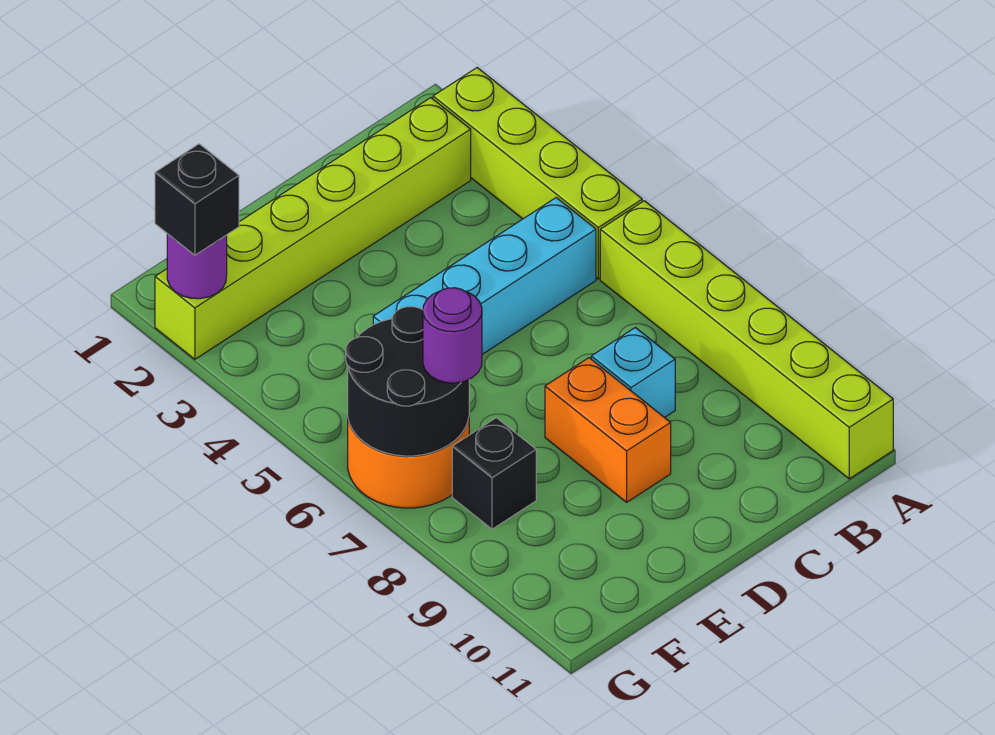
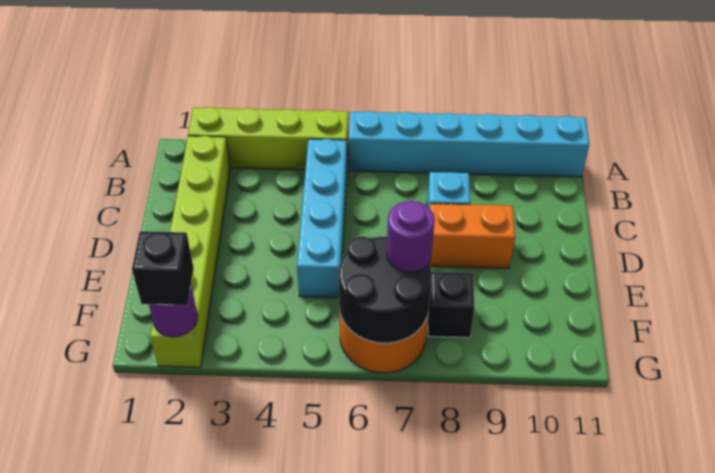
lime brick A6:A11 level 1 -> cyan brick A6:A11 level 1

